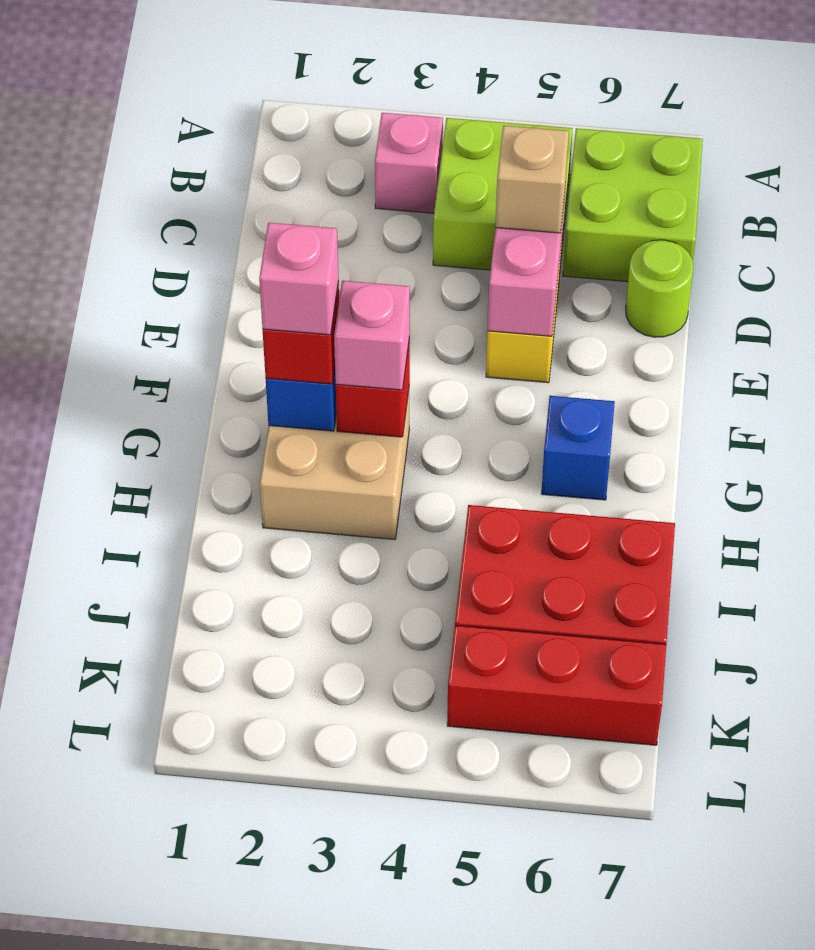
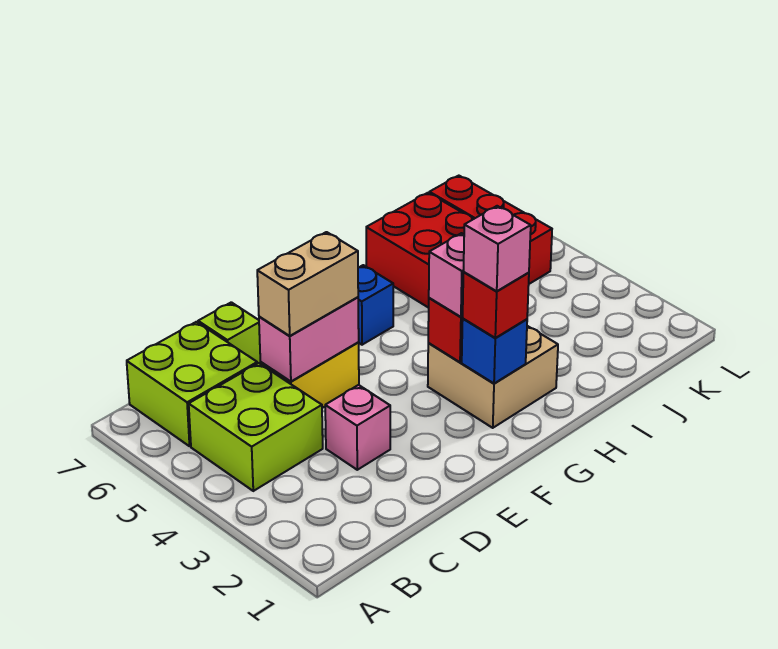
pink brick B3 level 1 -> pink brick D3 level 1
tan brick D5 level 3 -> tan brick D5:E5 level 3
lime round brick D7 level 1 -> lime brick D7 level 1

